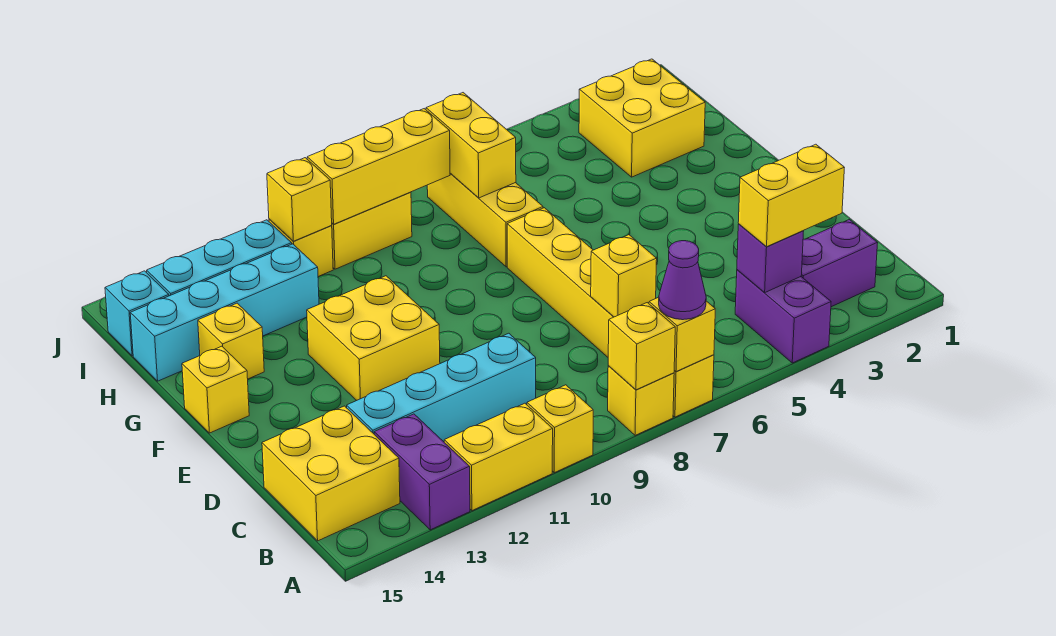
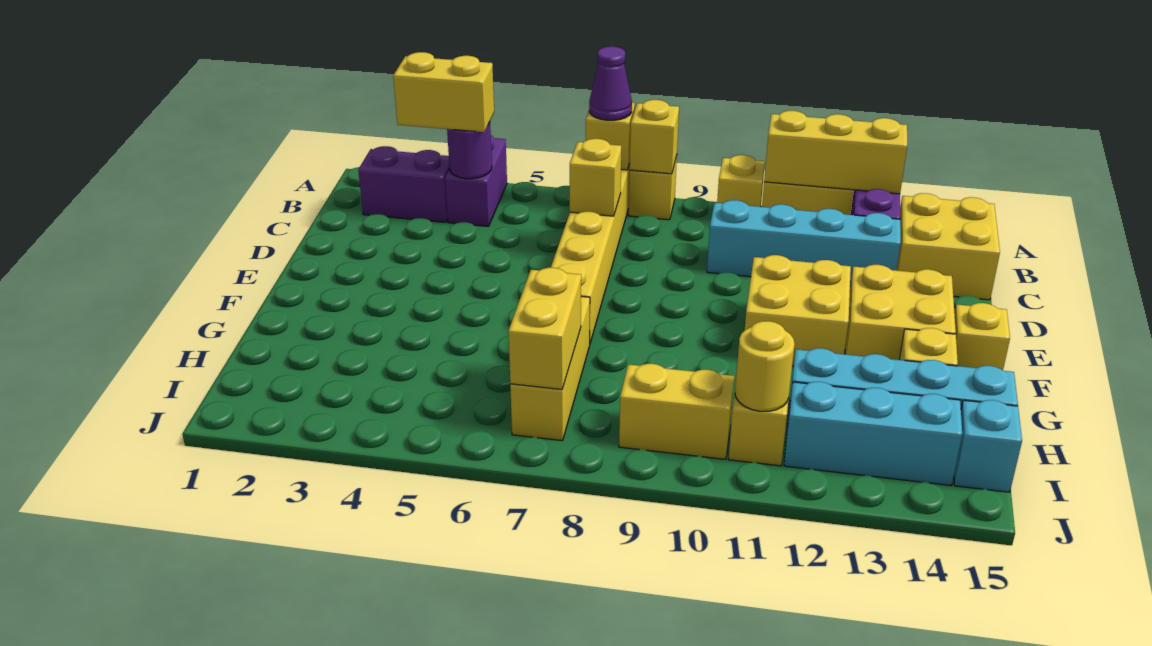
purple brick B4 level 2 -> purple round brick B4 level 2
yellow brick H2:I3 level 1 -> yellow brick E13:F14 level 1
yellow brick I8:I10 level 2 -> yellow brick A11:A13 level 2
yellow brick I11 level 2 -> yellow round brick I11 level 2

